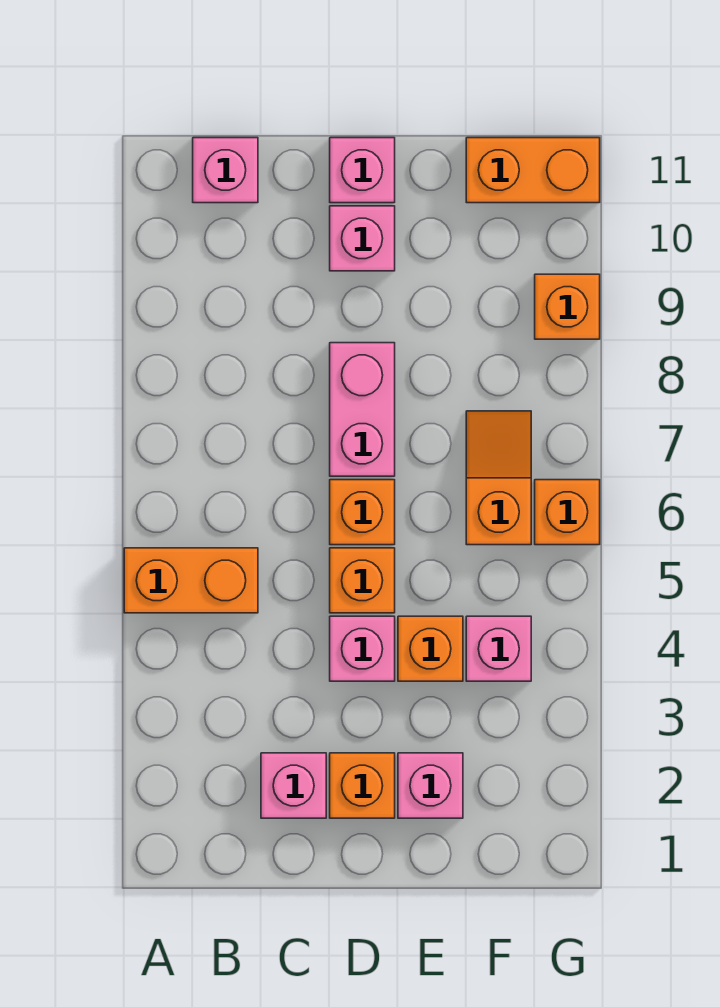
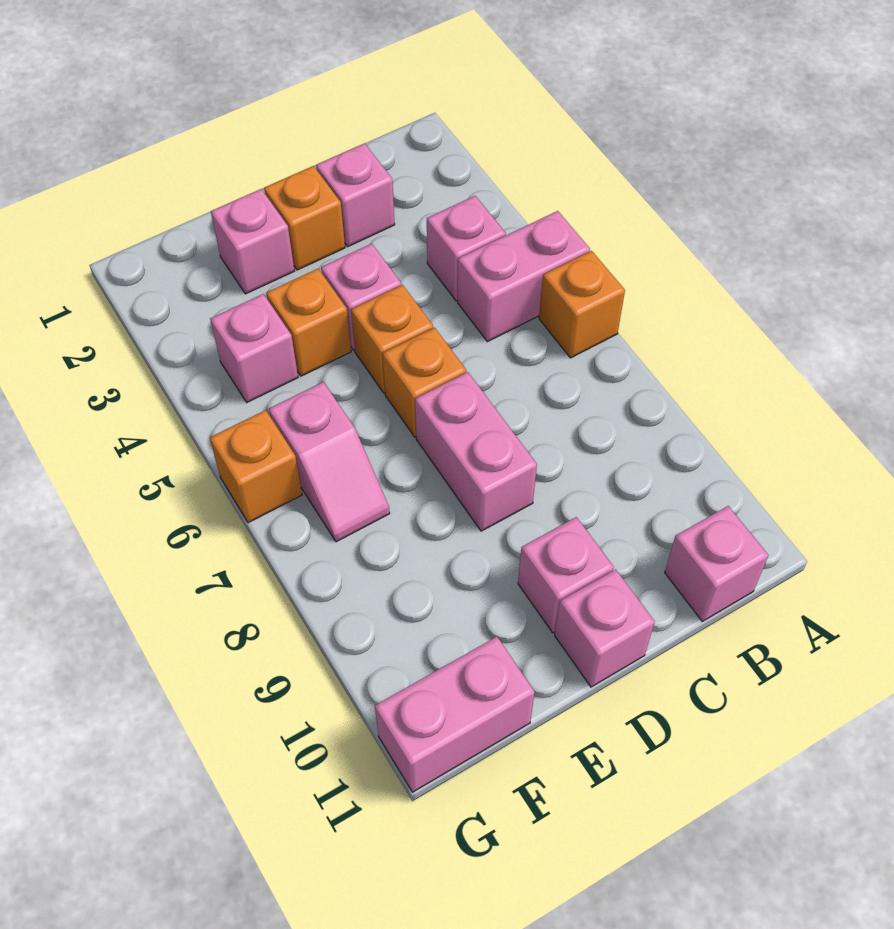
orange brick A5:B5 level 1 -> pink brick A5:B5 level 1
none -> pink brick B4 level 1
orange slope F6:F7 level 1 top 6 -> pink slope F6:F7 level 1 top 6
orange brick F11:G11 level 1 -> pink brick F11:G11 level 1
orange brick G9 level 1 -> orange brick A6 level 1

